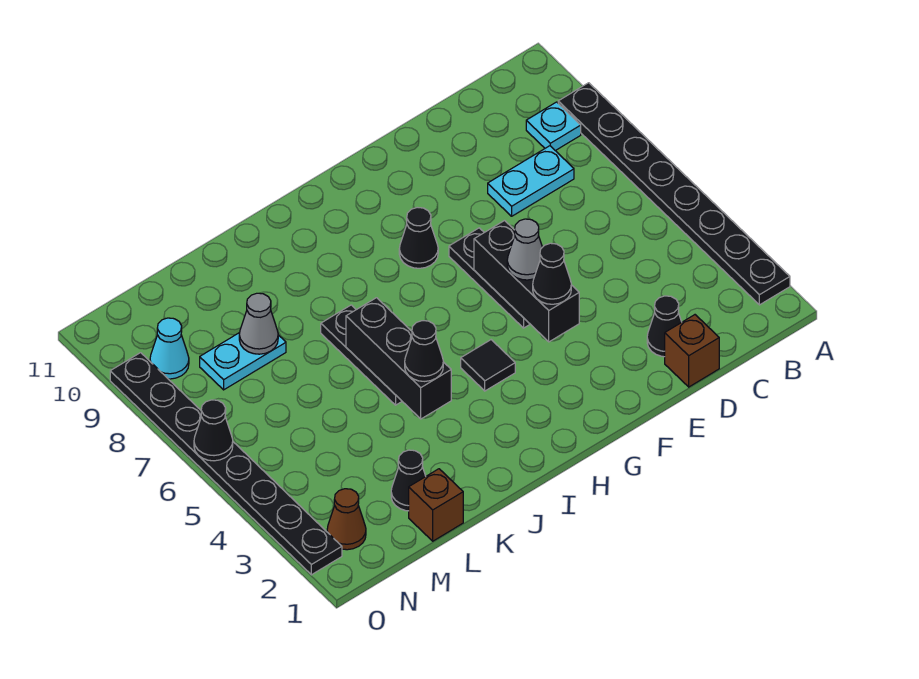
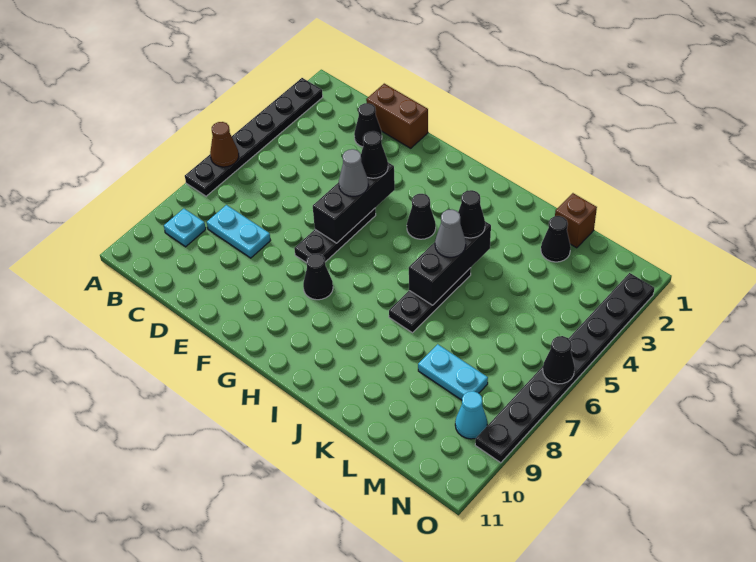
black plate A2:A9 level 1 -> black plate A2:A7 level 1
brown brick D1 level 1 -> brown brick D1:E1 level 1
black tile H4 level 1 -> black cone H4 level 1
grey cone L8 level 2 -> grey cone J5 level 3
brown cone N2 level 1 -> brown cone A6 level 2

